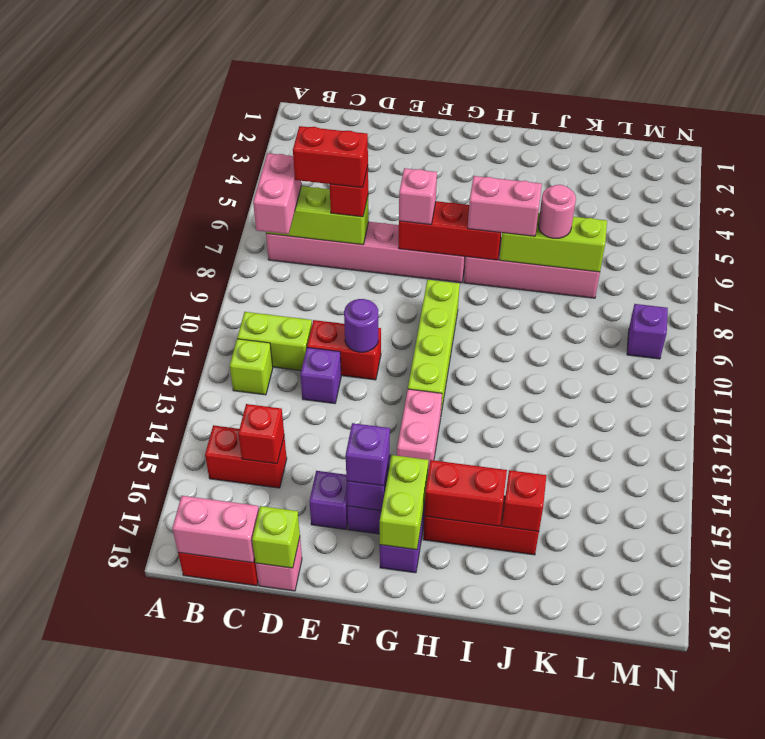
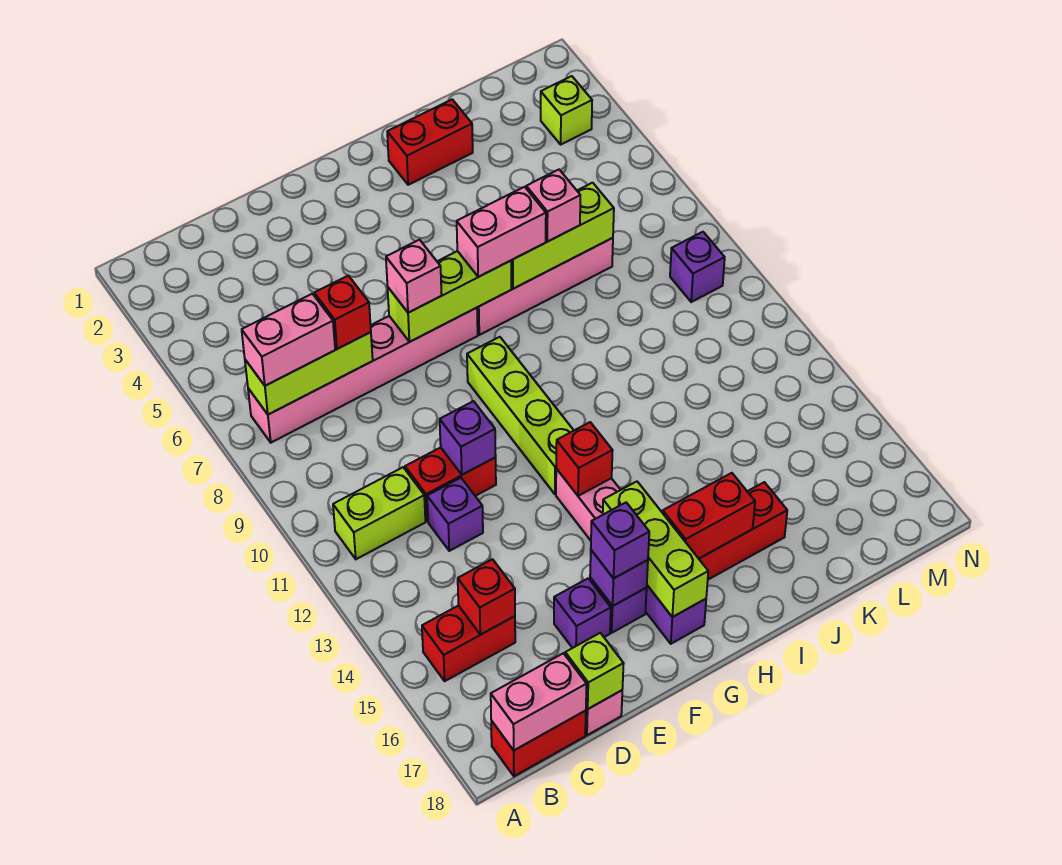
pink brick B7:B8 level 3 -> pink brick B7:C7 level 3
lime brick B12 level 1 -> lime brick M3 level 1
red brick C7:D7 level 4 -> red brick I2:J2 level 1
purple round brick E11 level 2 -> purple brick E11 level 2
red brick F7:H7 level 2 -> lime brick F7:H7 level 2
lime brick G16:G17 level 2 -> lime brick G15:G17 level 2
pink round brick J7 level 3 -> pink brick J7 level 3
red brick J16 level 2 -> red brick G13 level 2

